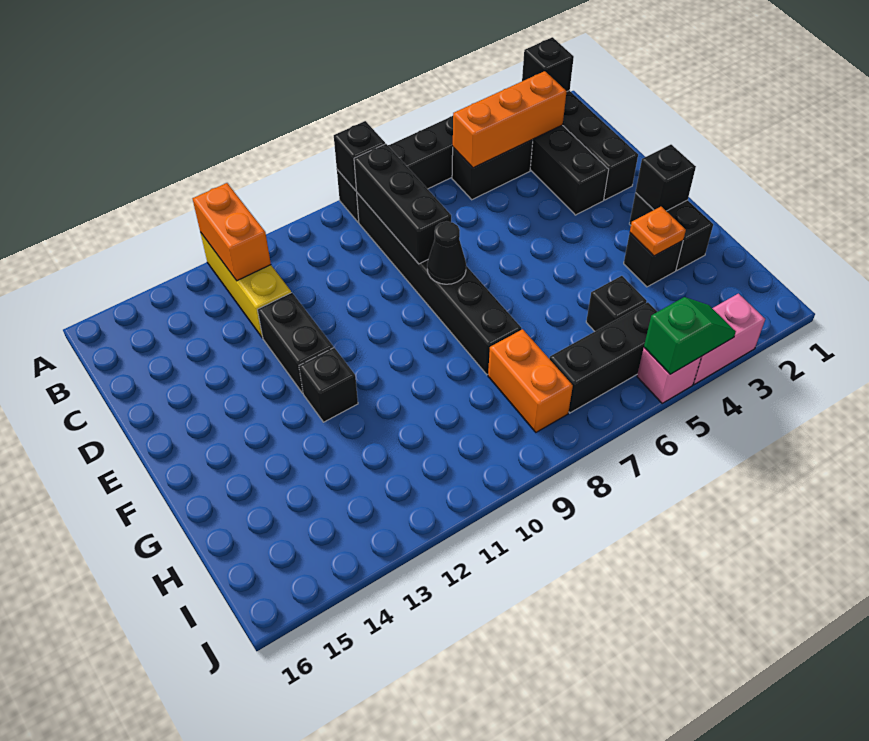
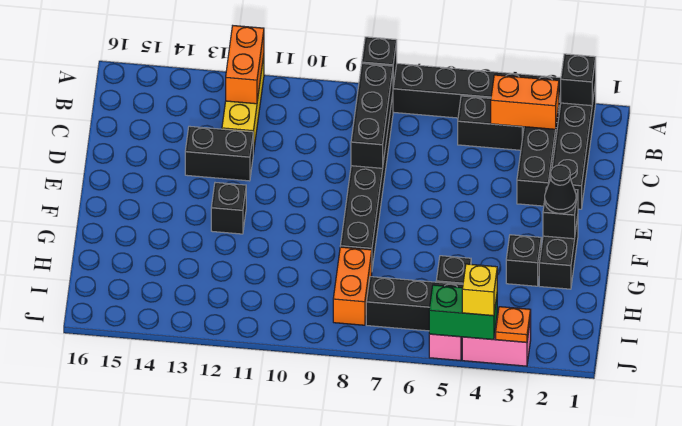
orange brick B3:B5 level 2 -> orange brick B3:B4 level 2
black brick D12:E12 level 1 -> black brick D12:D13 level 1
black cone E8 level 2 -> black cone F2 level 3
orange plate G3 level 2 -> orange plate J3 level 2
green slope J4:J5 level 2 top 5 -> green brick J4:J5 level 2
none -> yellow brick J4 level 3

